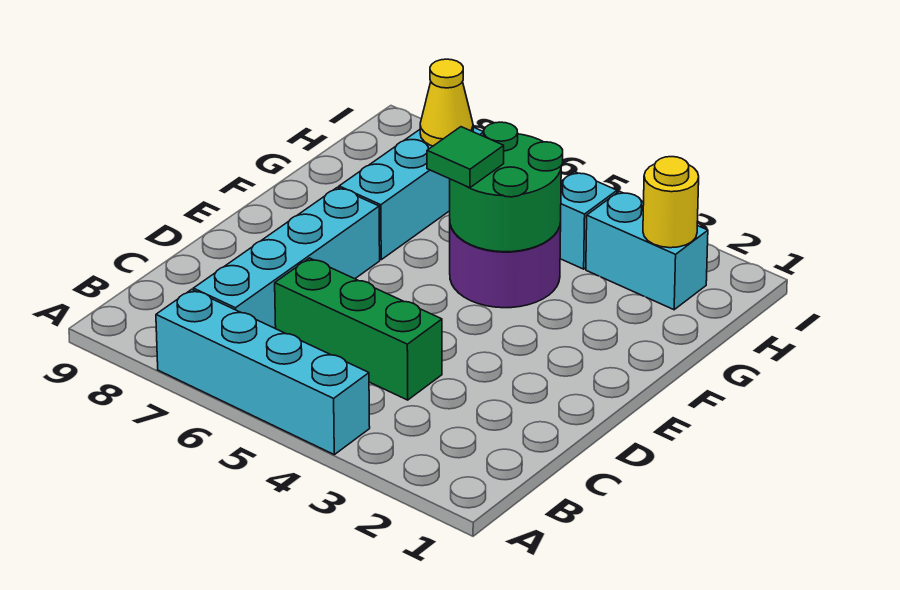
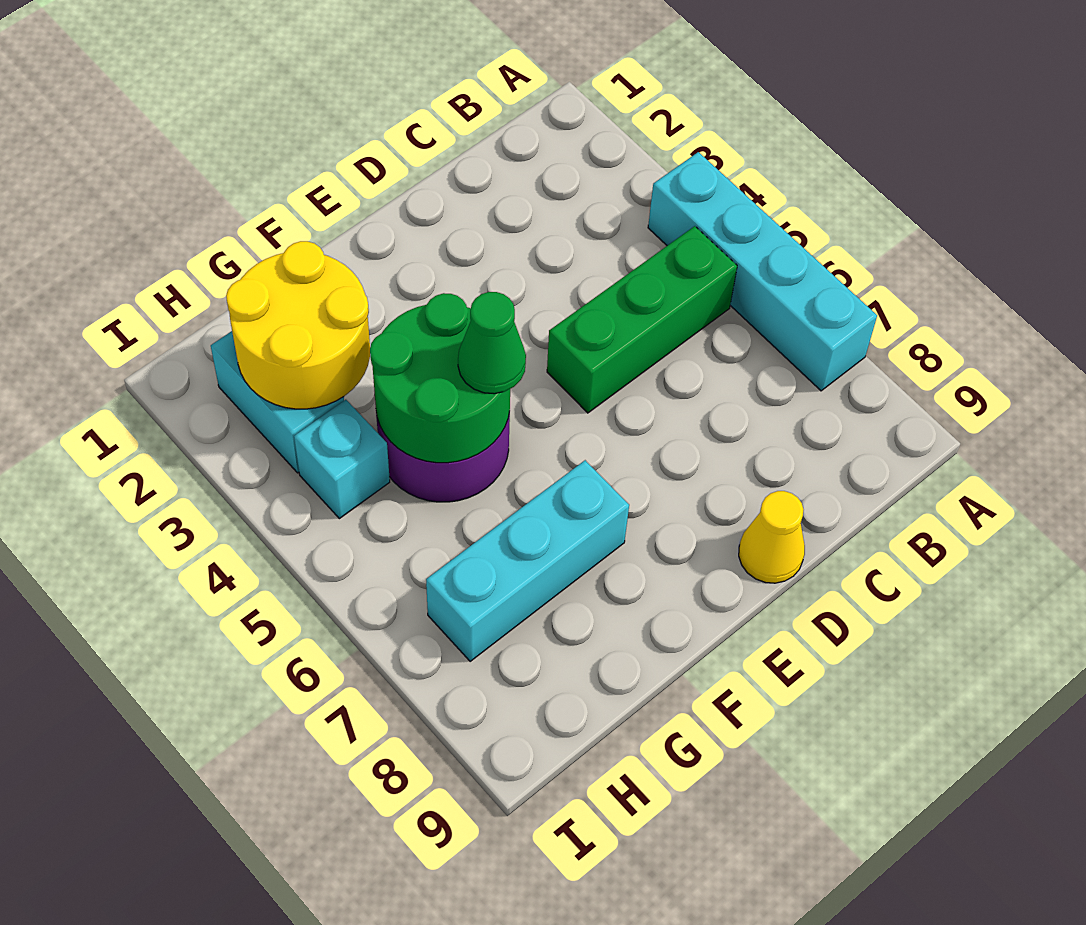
cyan brick B7:E7 level 1 -> none
green brick C4:C6 level 1 -> green brick B5:D5 level 1
green tile F5 level 3 -> green cone F5 level 3
yellow round brick H2 level 2 -> yellow round brick G2:H3 level 2
yellow cone H7 level 2 -> yellow cone D9 level 1

